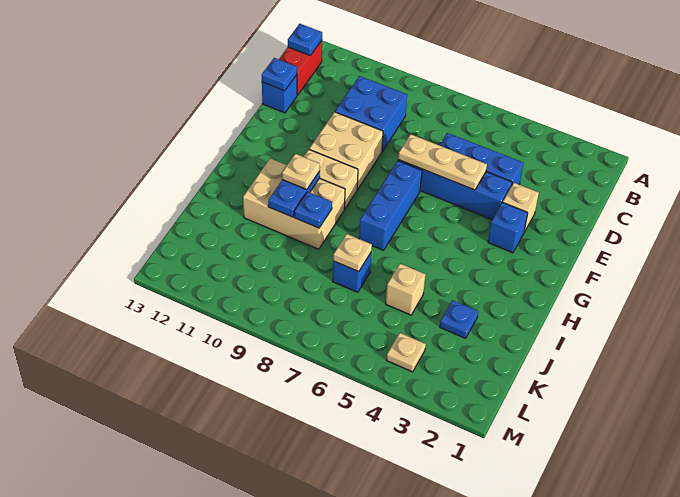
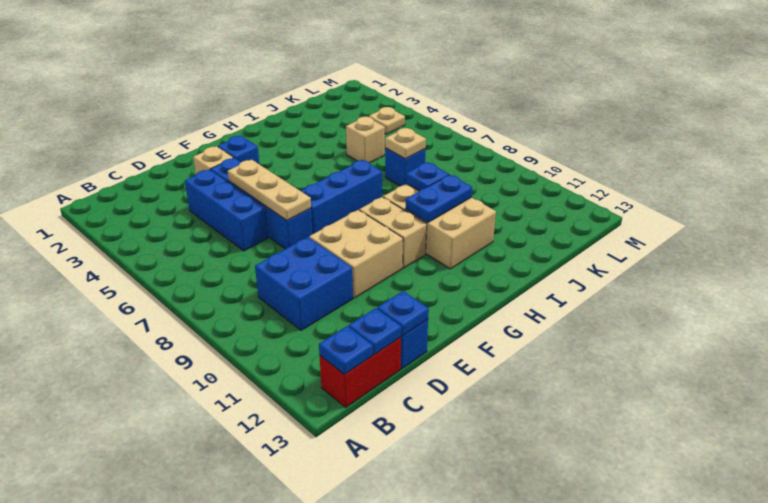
tan plate H10 level 3 -> none
blue plate J3 level 1 -> blue plate C13 level 2

